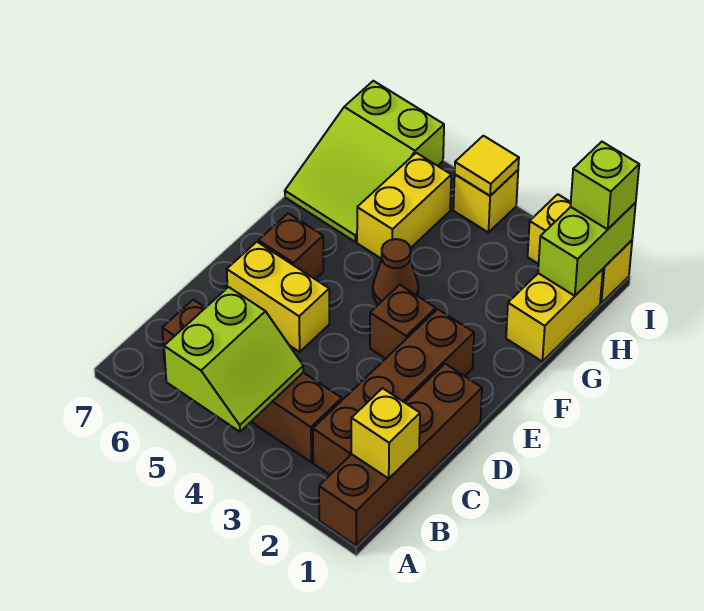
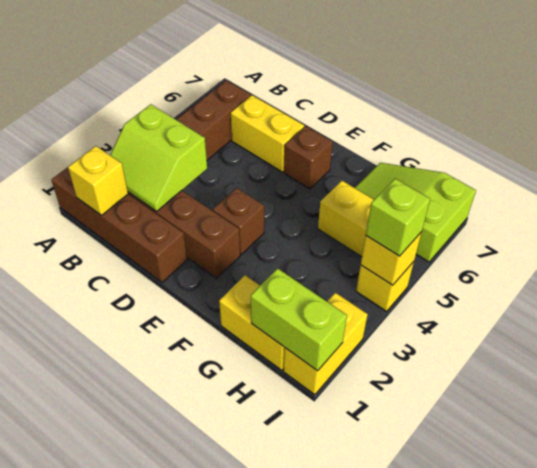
lime slope A4:B5 level 2 top 5 -> lime slope B2:C3 level 2 top 3
yellow brick D5:D6 level 1 -> yellow brick C6:D6 level 1
brown cone F4 level 1 -> none
lime brick I1 level 3 -> lime brick I4 level 3
yellow tile I4 level 2 -> yellow brick I4 level 2

